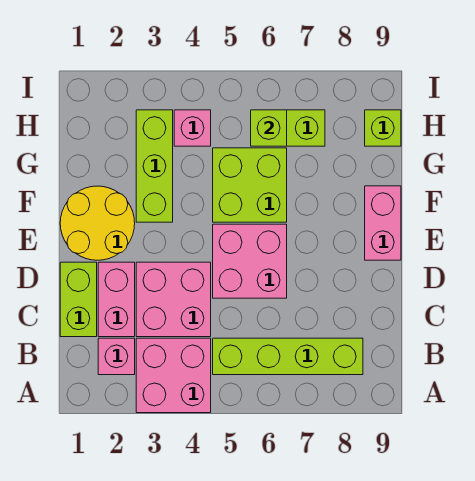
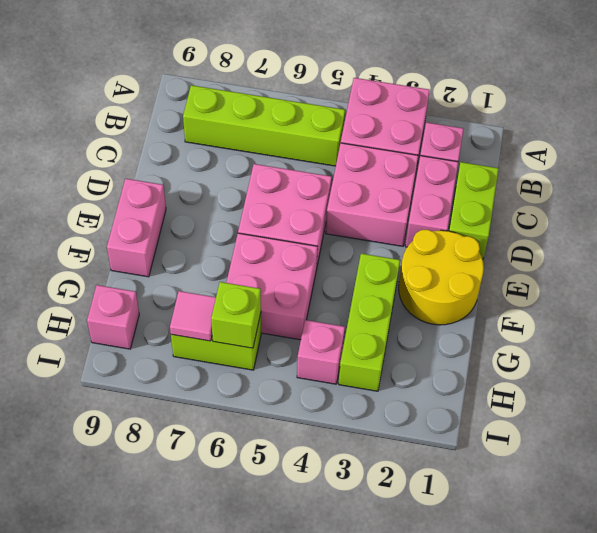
lime brick F5:G6 level 1 -> pink brick F5:G6 level 1
none -> pink tile H7 level 2
lime brick H9 level 1 -> pink brick H9 level 1

